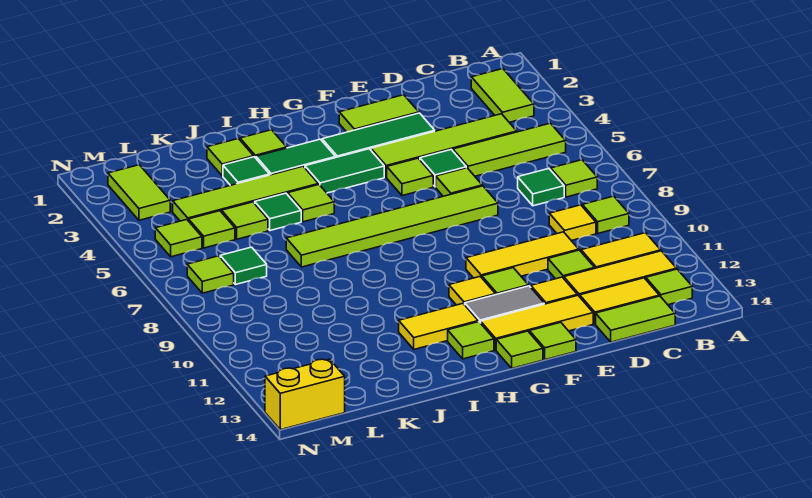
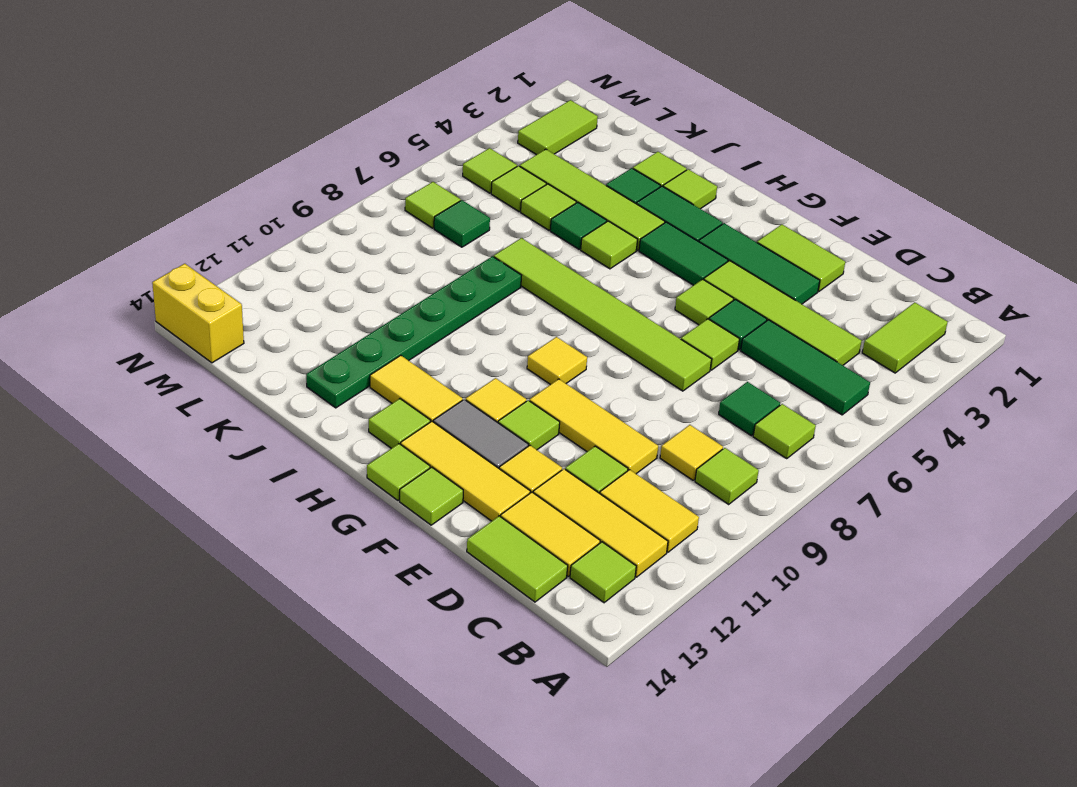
lime tile B5:D5 level 1 -> green tile B5:D5 level 1
none -> yellow tile G9 level 1
none -> green plate J8:J13 level 1

